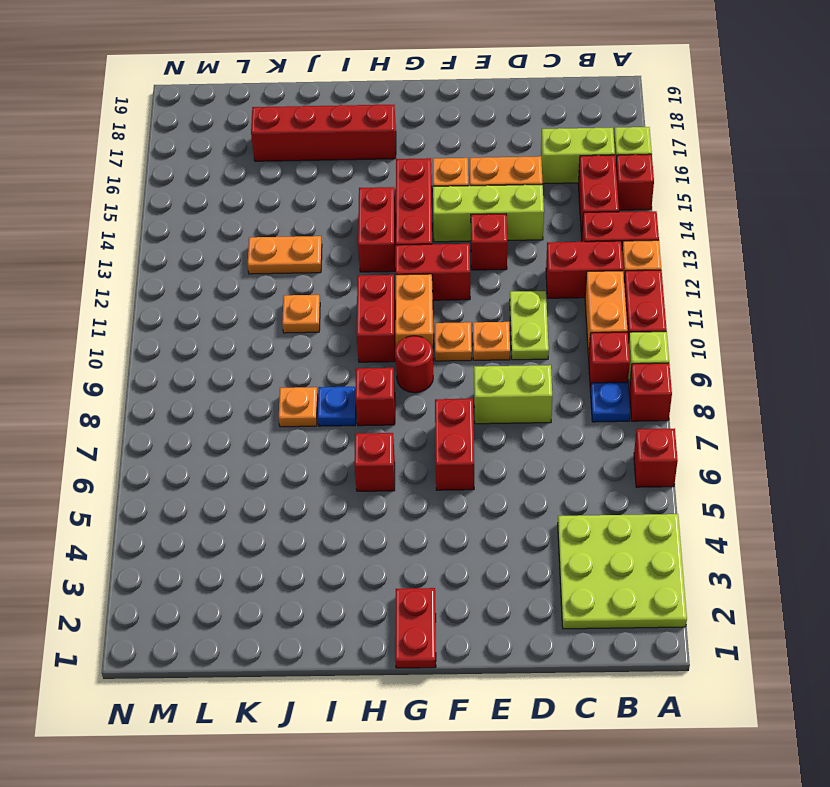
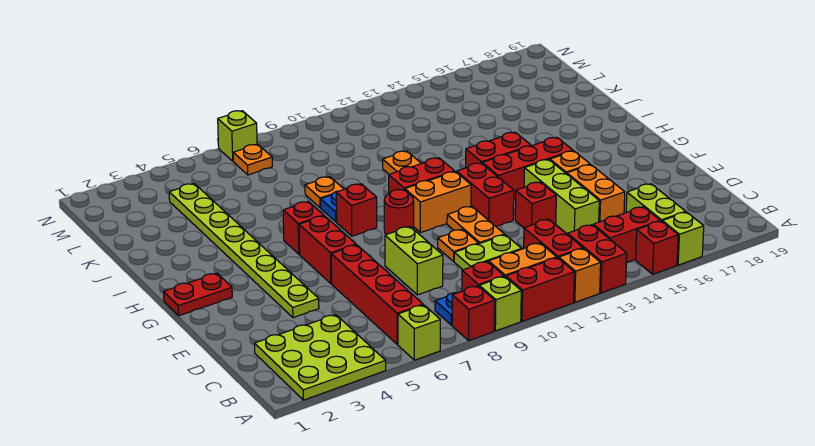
red brick A6 level 1 -> lime brick A6 level 1
none -> lime plate E4:L4 level 1
red brick F6:F7 level 1 -> red brick F6:G6 level 1
orange plate F10 level 1 -> orange plate M7 level 1
red brick H17:K17 level 1 -> red brick B6:E6 level 1
orange plate J13:K13 level 1 -> orange plate E11:F11 level 1
none -> lime brick N7 level 1

